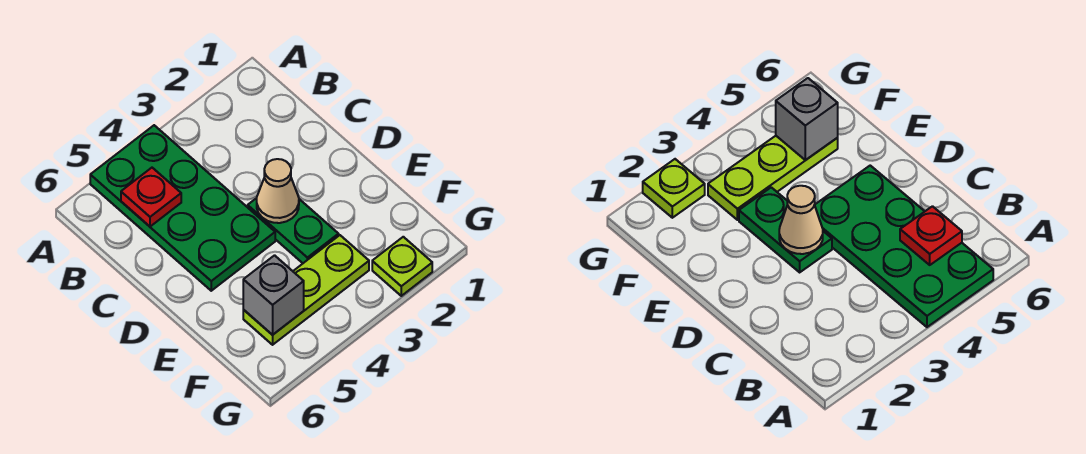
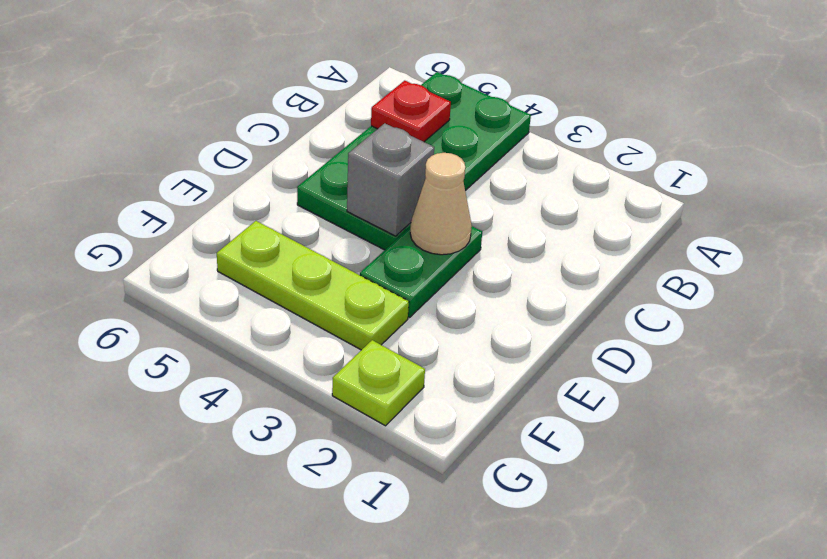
grey brick F5 level 2 -> grey brick D4 level 2

